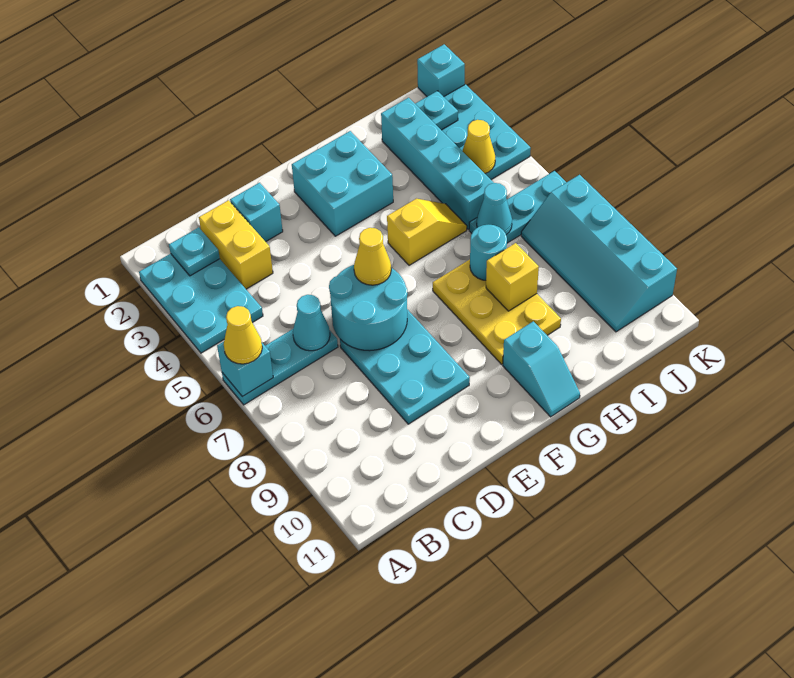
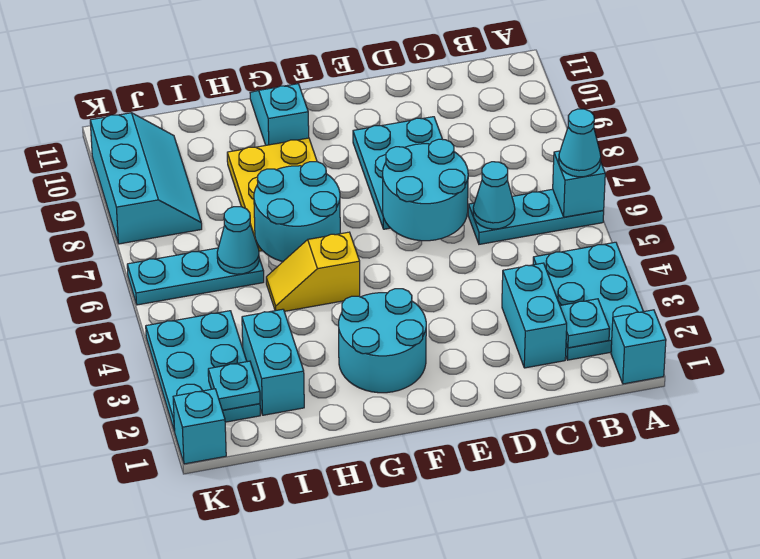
yellow cone A6 level 3 -> cyan cone A6 level 3
yellow brick C2:C3 level 1 -> cyan brick C2:C3 level 1
cyan brick D2 level 1 -> cyan brick A1 level 1
yellow cone E6 level 3 -> none
cyan brick F2:G3 level 1 -> cyan round brick F2:G3 level 1
cyan round brick H7 level 2 -> cyan round brick G6:H7 level 2
yellow brick H8 level 2 -> none
cyan brick I2:I5 level 1 -> cyan brick I2:I3 level 1
yellow cone J4 level 2 -> none
cyan slope J7:K10 level 1 top K -> cyan slope J8:K10 level 1 top K

